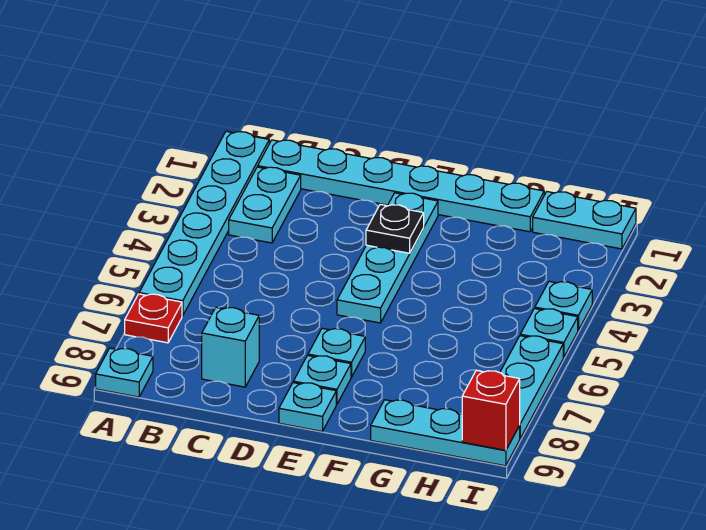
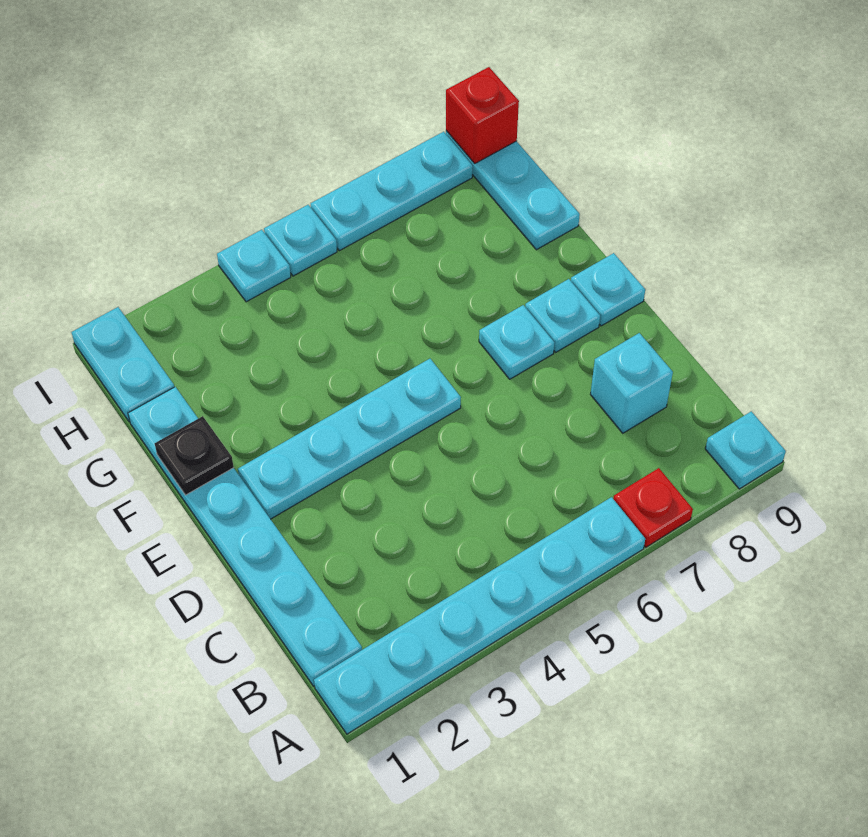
cyan plate B2:B3 level 1 -> none
black plate E3 level 2 -> black plate F1 level 2

